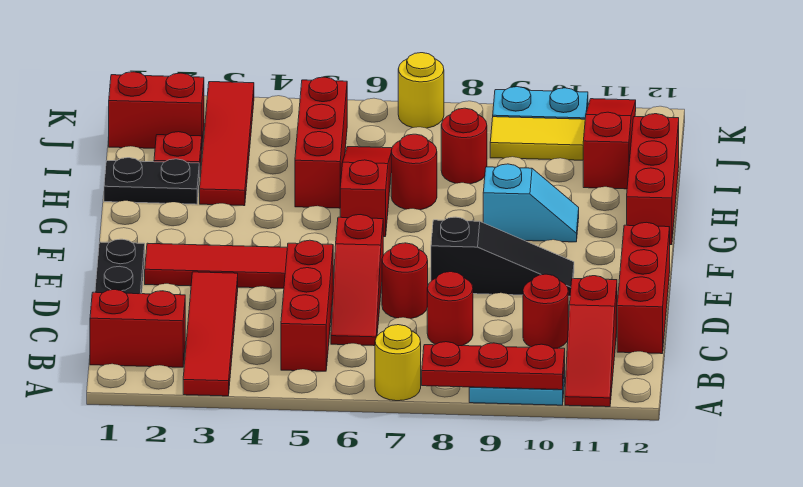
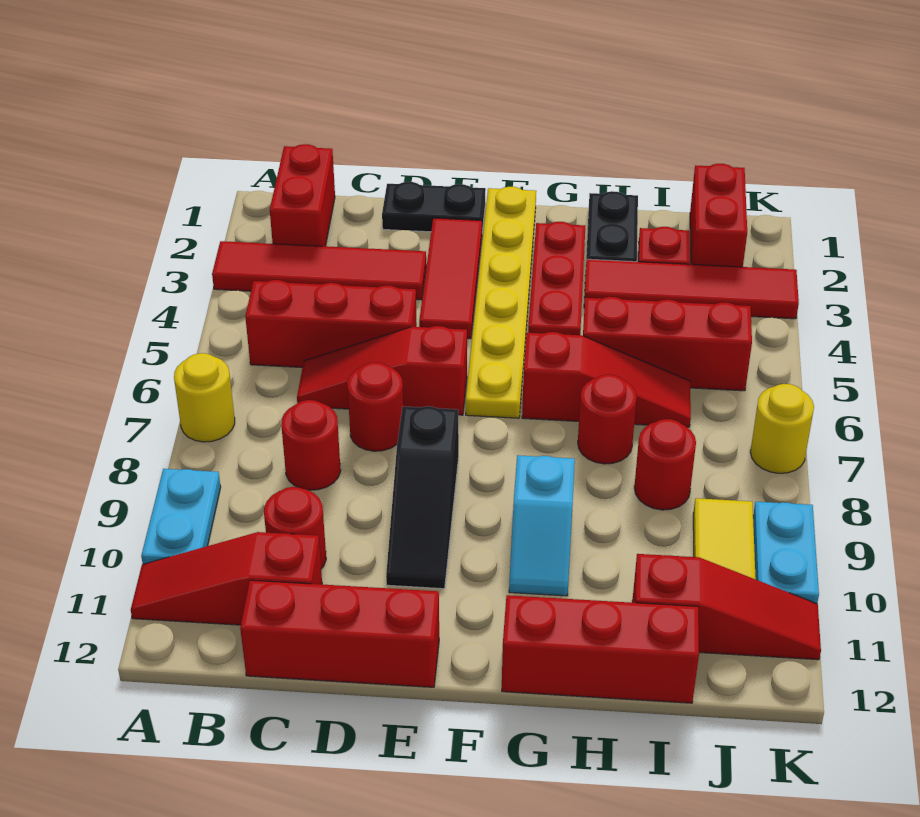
red plate A8:A10 level 2 -> red plate G2:G4 level 1
none -> yellow plate F1:F6 level 1

